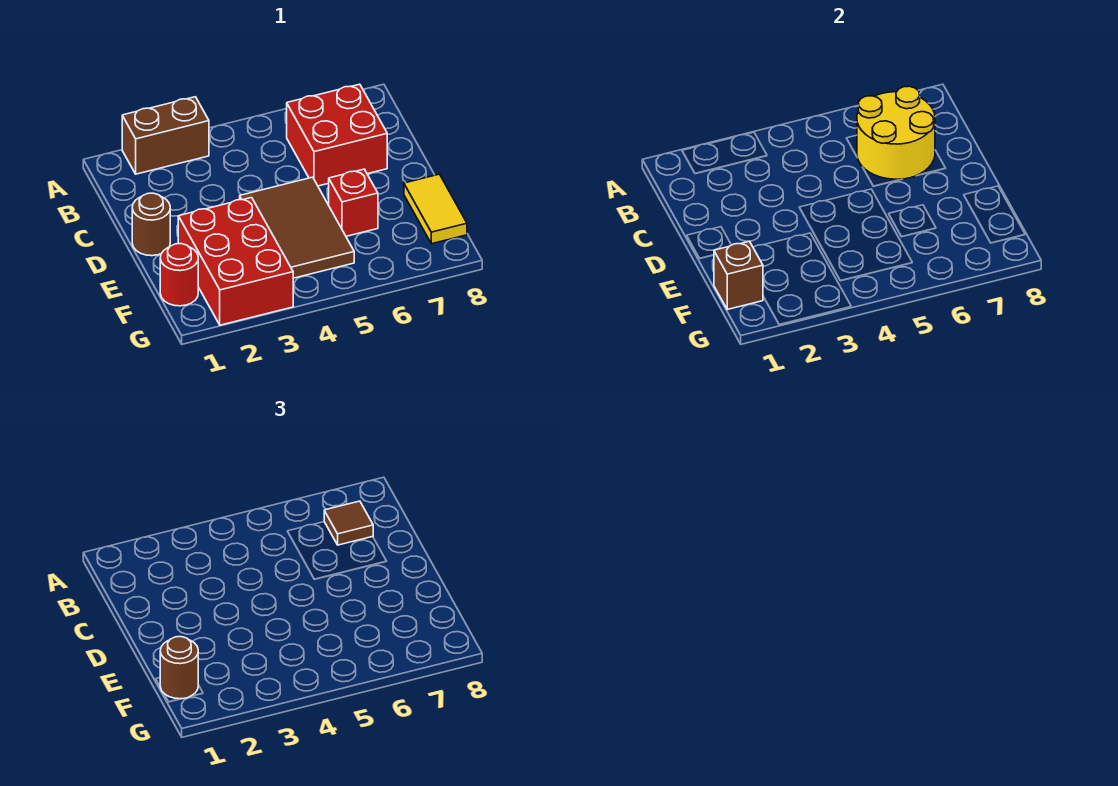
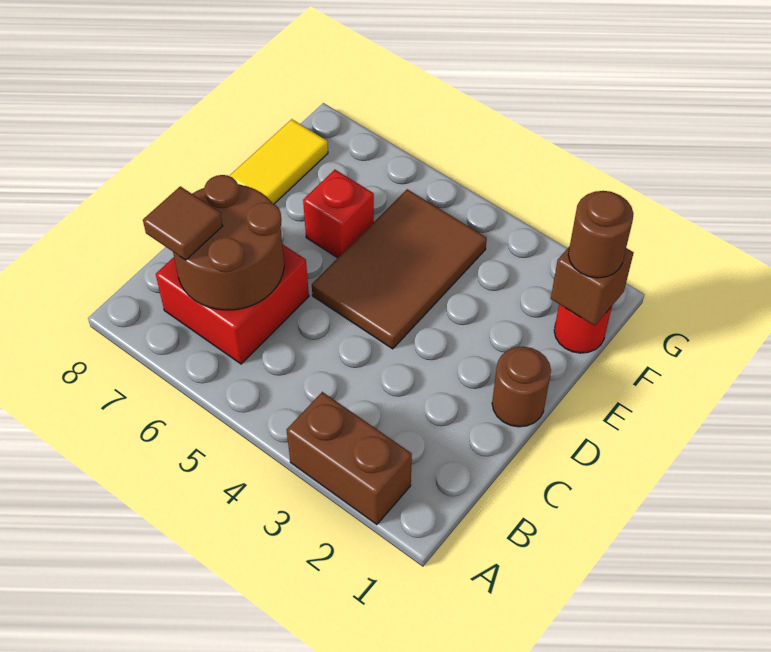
yellow round brick B6:C7 level 2 -> brown round brick B6:C7 level 2
red brick E2:G3 level 1 -> none

